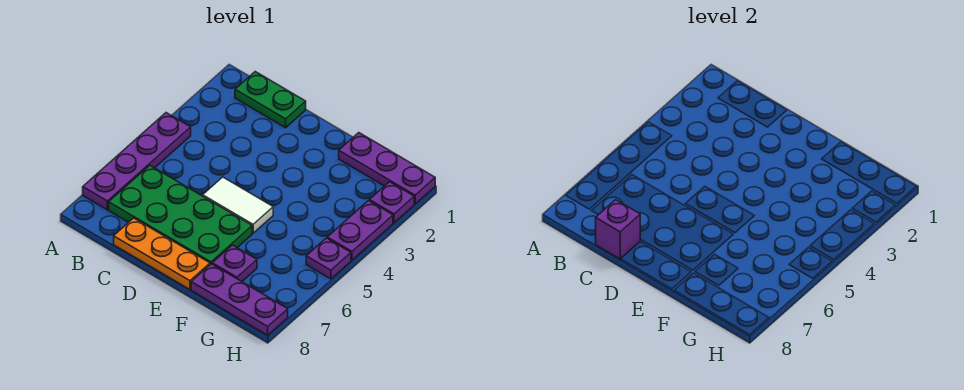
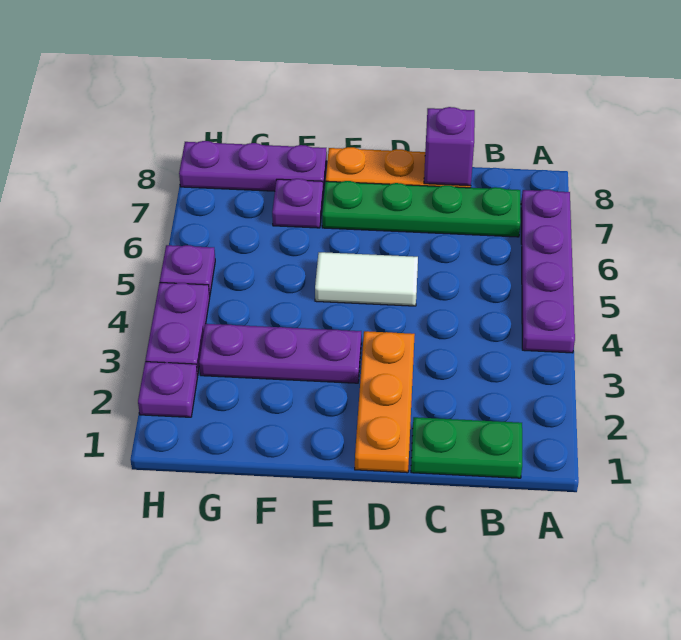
green plate B6:E7 level 1 -> green plate B7:E7 level 1
none -> orange plate D1:D3 level 1
purple plate F1:H1 level 1 -> purple plate E3:G3 level 1

